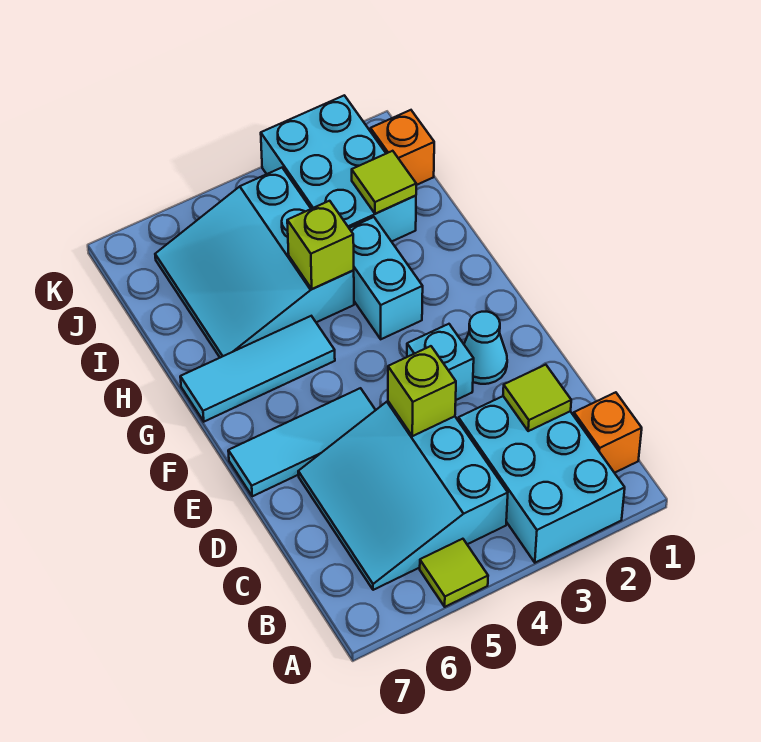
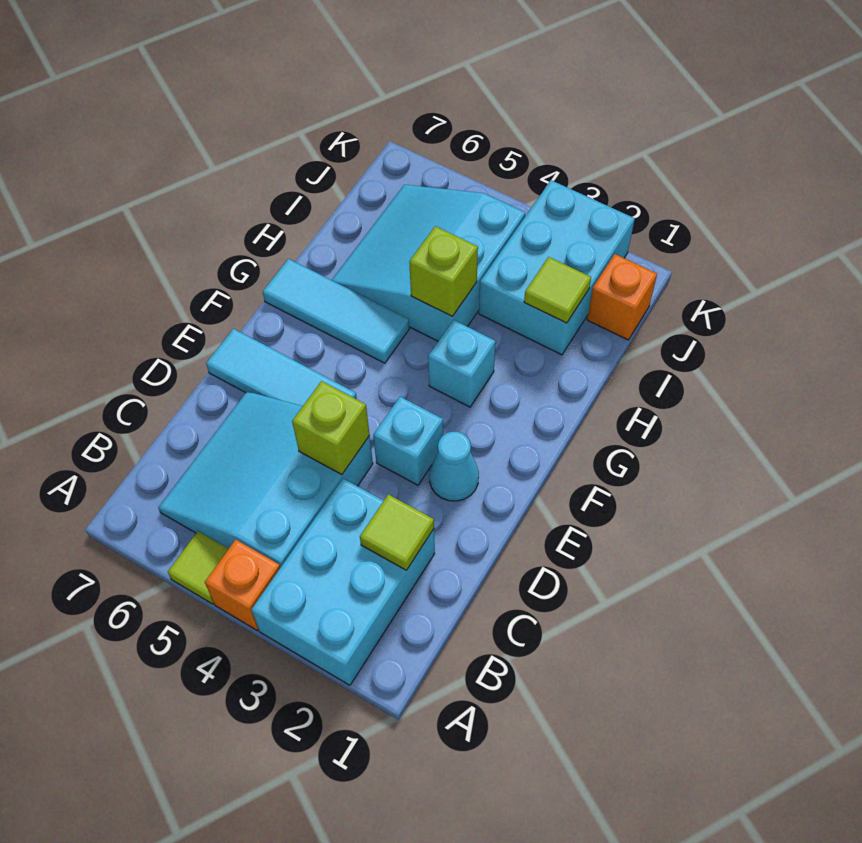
orange brick B1 level 1 -> orange brick A4 level 1
cyan brick G3:H3 level 1 -> cyan brick G3 level 1

